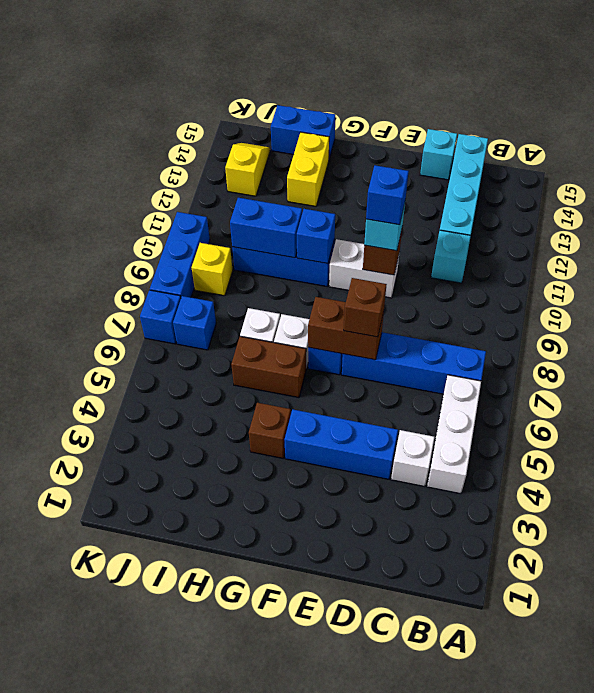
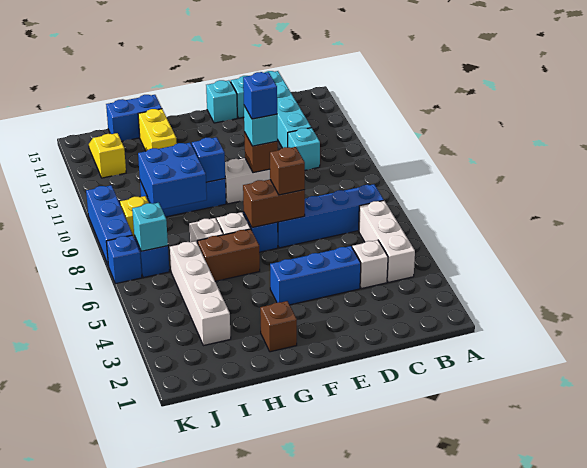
none -> cyan brick E15 level 1
brown brick G4 level 1 -> brown brick G2 level 1
blue brick H10:I10 level 2 -> blue brick H9:I10 level 2
none -> white brick I3:I6 level 1
none -> cyan brick J7 level 2

